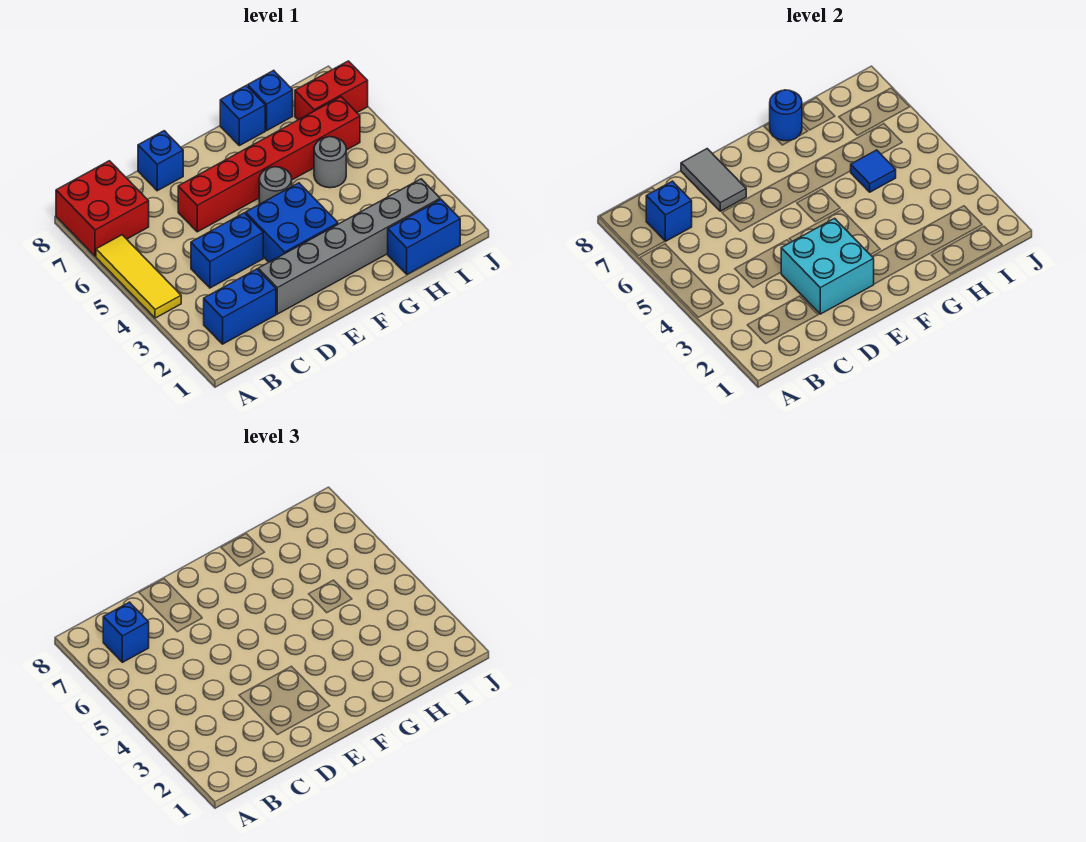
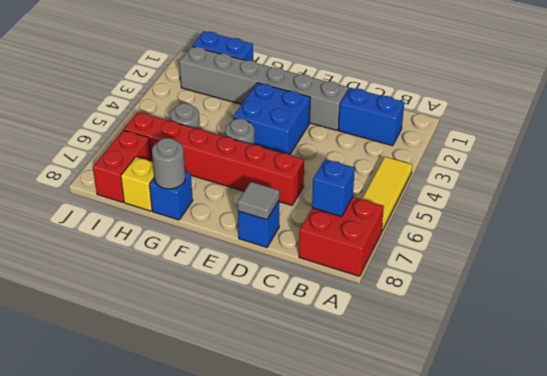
blue brick B7 level 3 -> none
blue brick C4:D4 level 1 -> none
cyan brick D2:E3 level 2 -> none
grey tile D7:D8 level 2 -> grey tile D8 level 2
blue round brick G8 level 2 -> grey round brick G8 level 2
blue tile H5 level 2 -> none
blue brick H8 level 1 -> yellow brick H8 level 1
red brick I7:J7 level 1 -> red brick I7:I8 level 1

